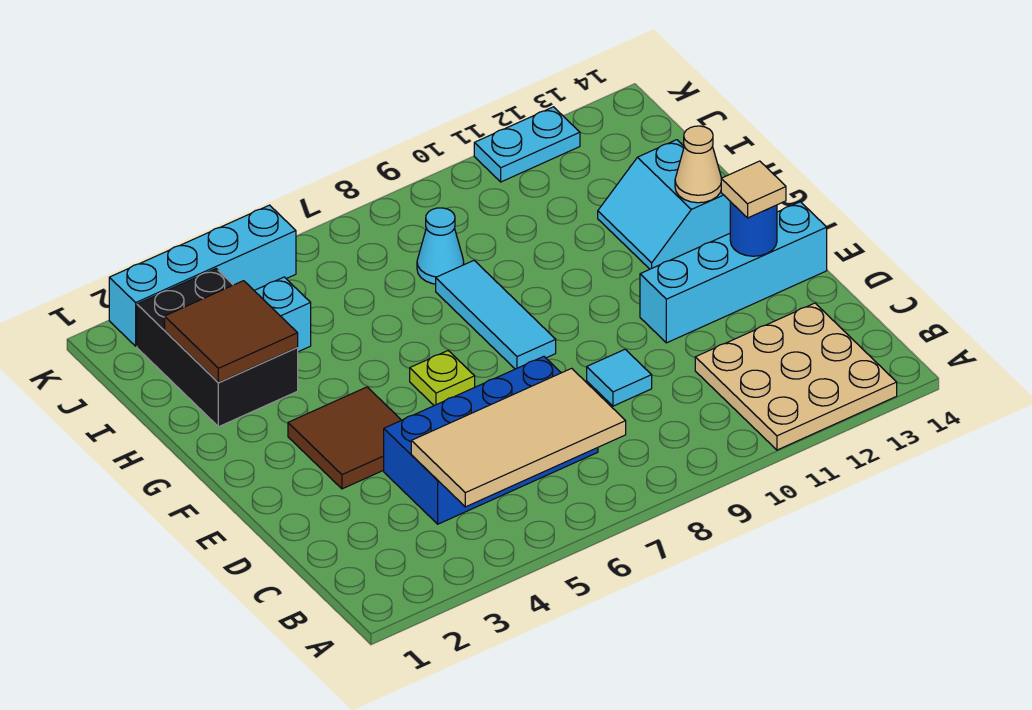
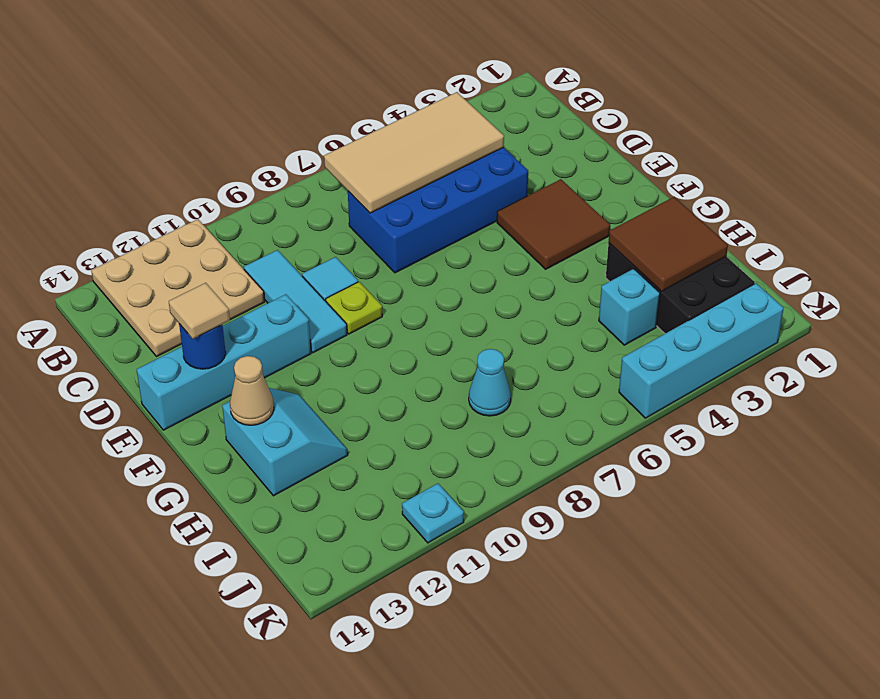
lime plate F6 level 1 -> lime plate E9 level 1
cyan tile F8:H8 level 1 -> cyan tile C10:E10 level 1
cyan plate K11:K12 level 1 -> cyan plate K11 level 1

